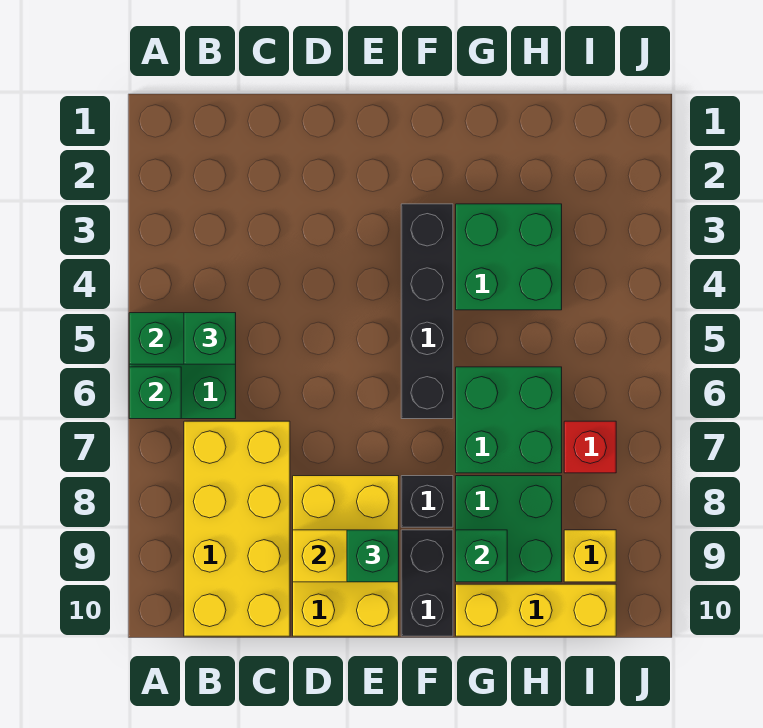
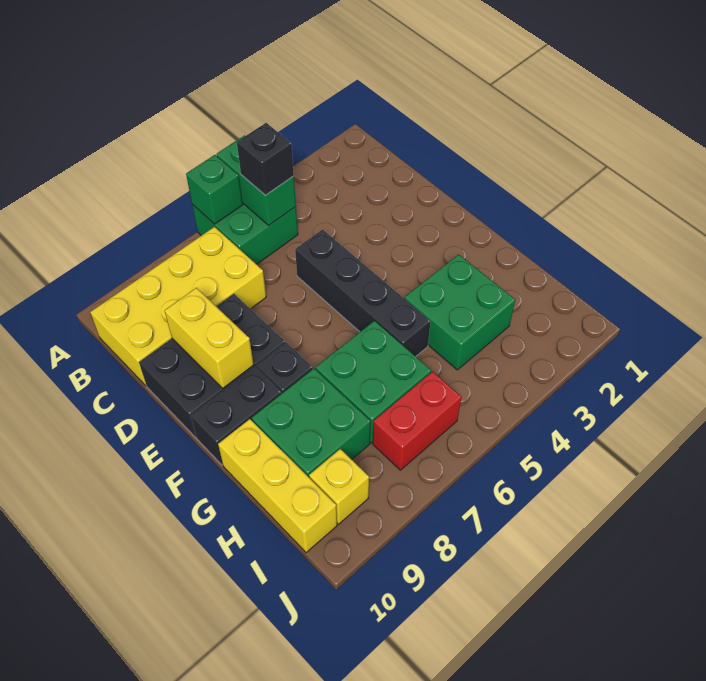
green brick B5 level 3 -> black brick B5 level 3
yellow brick D8:E10 level 1 -> black brick D8:E10 level 1
green brick E9 level 3 -> none
black brick F3:F6 level 1 -> black brick D5:G5 level 1
green brick G9 level 2 -> none
red brick I7 level 1 -> red brick I6:I7 level 1

